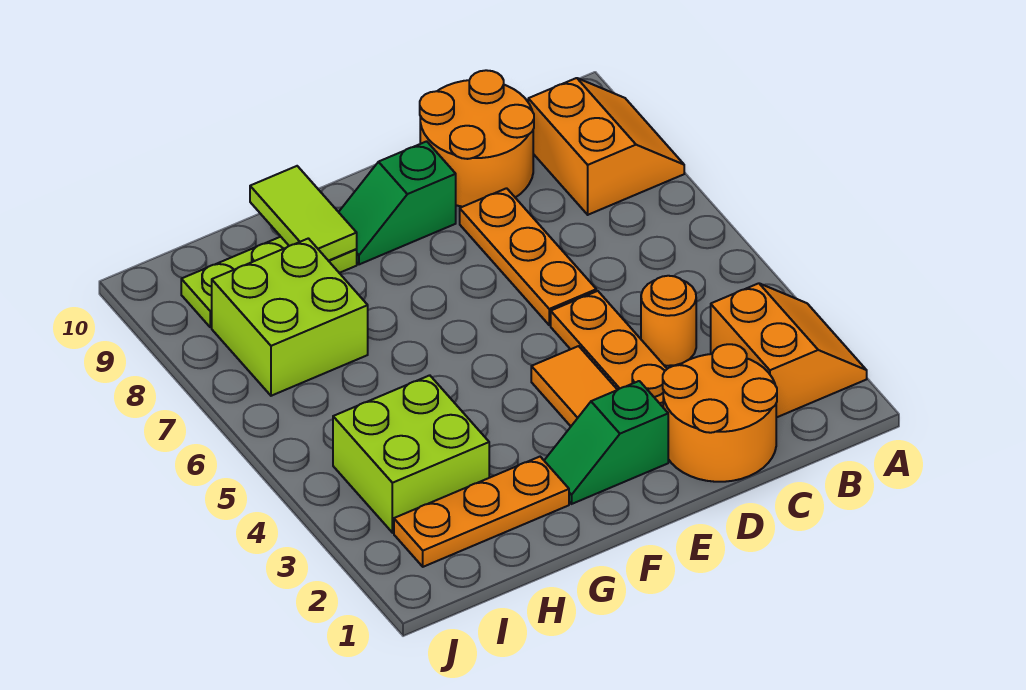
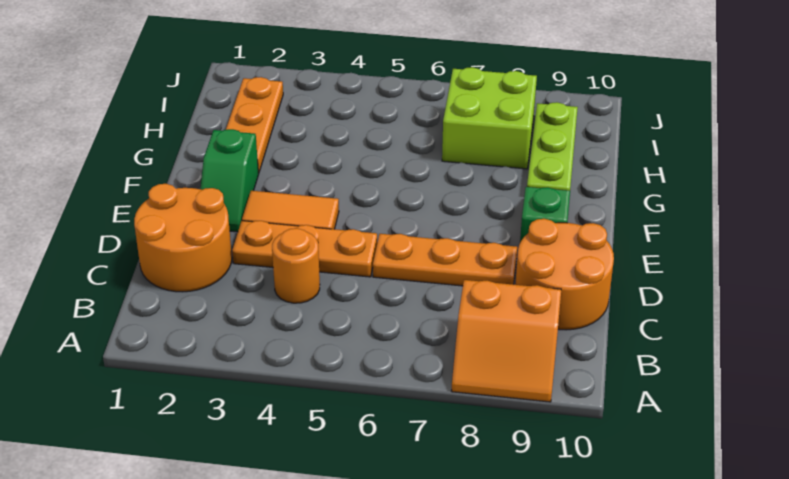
orange slope A2:B3 level 1 top B -> none
green slope E2:F2 level 1 top E -> green slope E2:F2 level 1 top F
lime tile G9:G10 level 2 -> none
lime brick H3:I4 level 1 -> none

